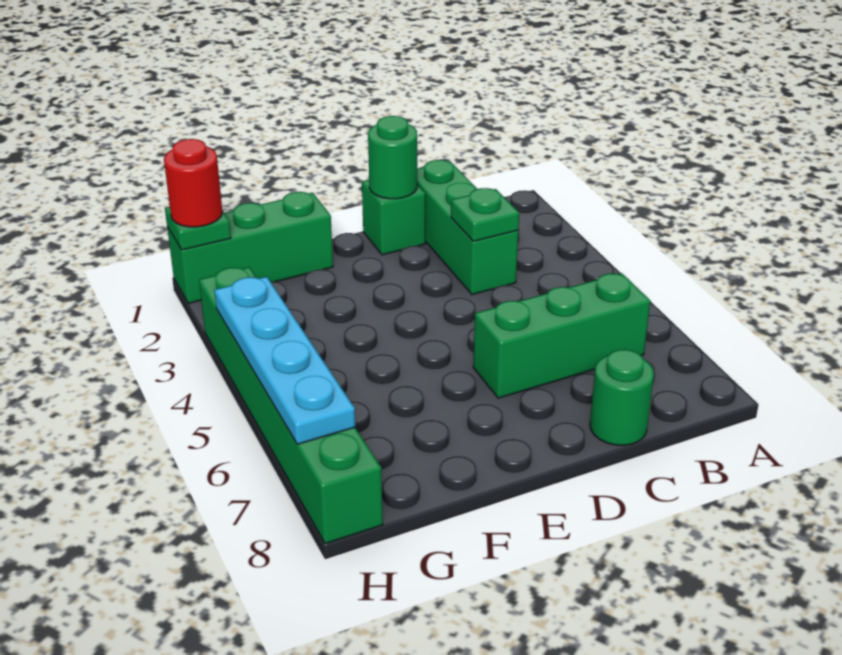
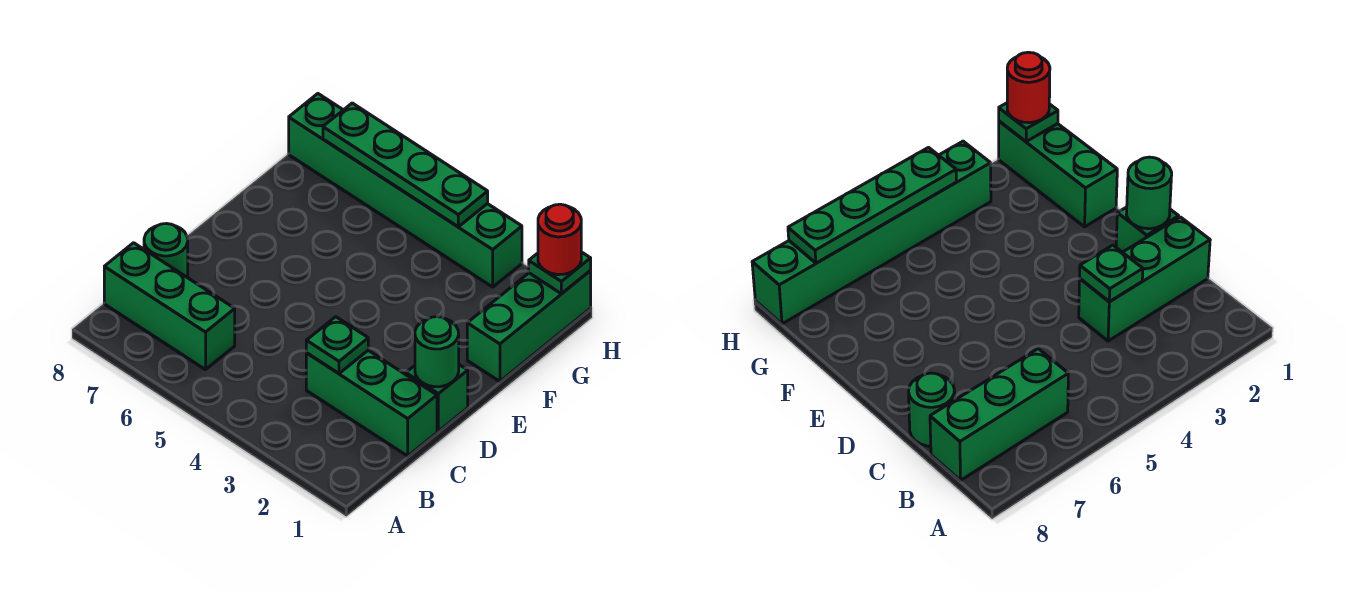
green brick B6:D6 level 1 -> green brick B6:B8 level 1
cyan plate H4:H7 level 2 -> green plate H4:H7 level 2

